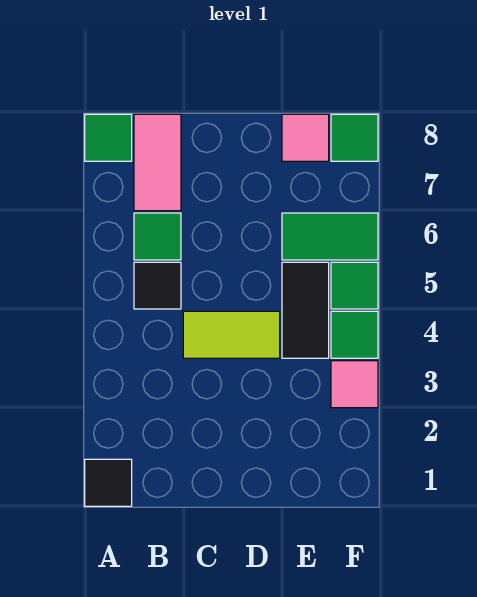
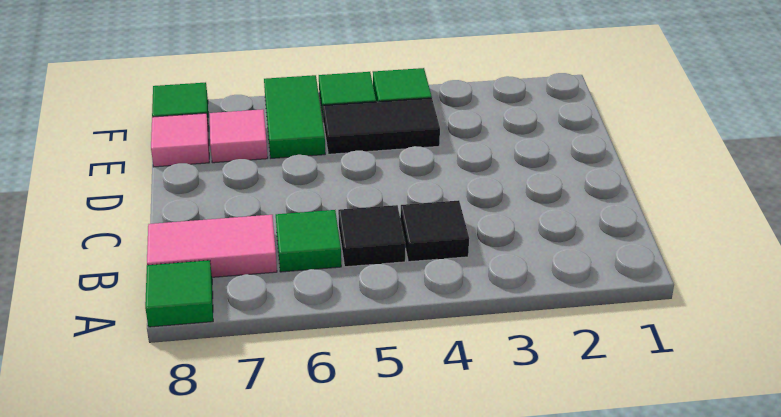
black tile A1 level 1 -> black tile B4 level 1
lime tile C4:D4 level 1 -> none
pink tile F3 level 1 -> pink tile E7 level 1

